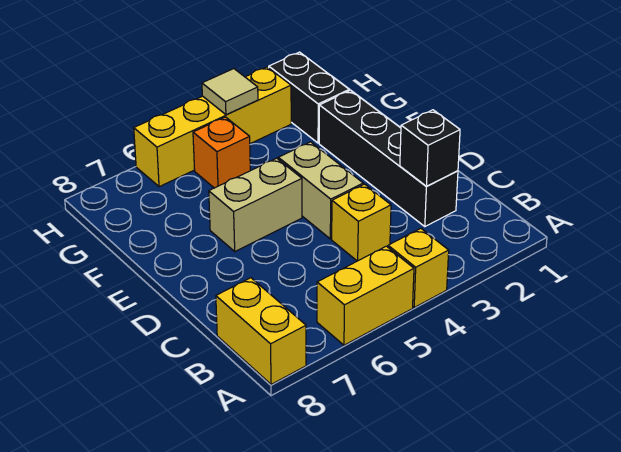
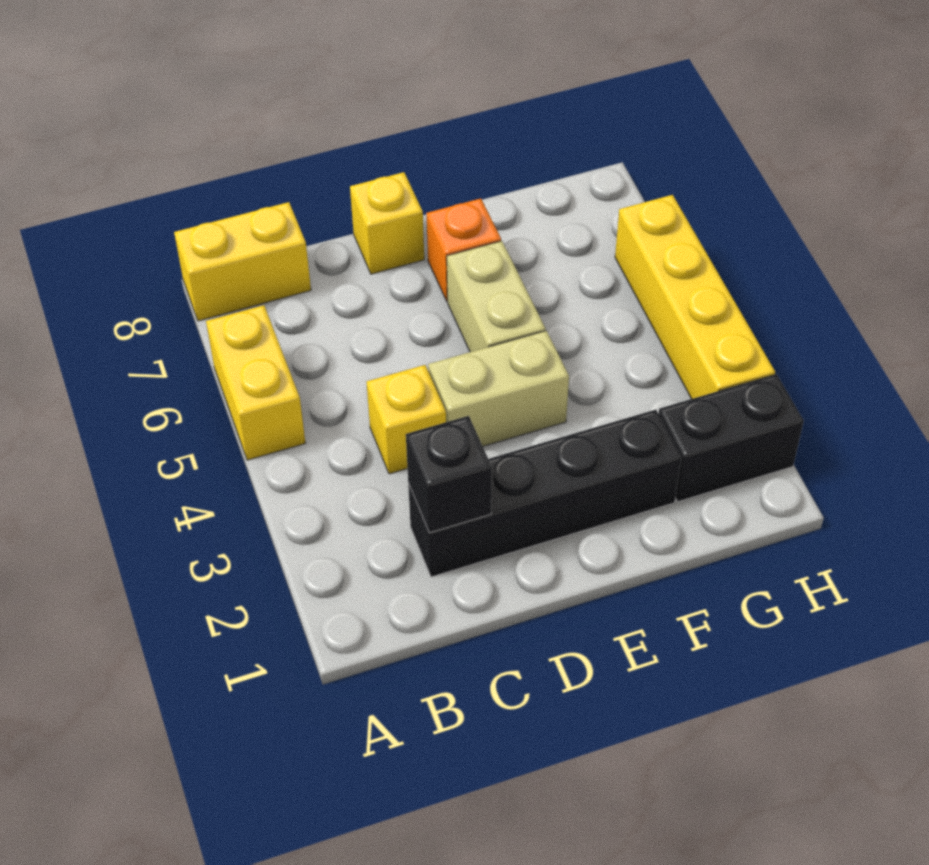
yellow brick A4 level 1 -> yellow brick D8 level 1
orange brick G5 level 1 -> orange brick E7 level 1
tan tile H4 level 2 -> none

